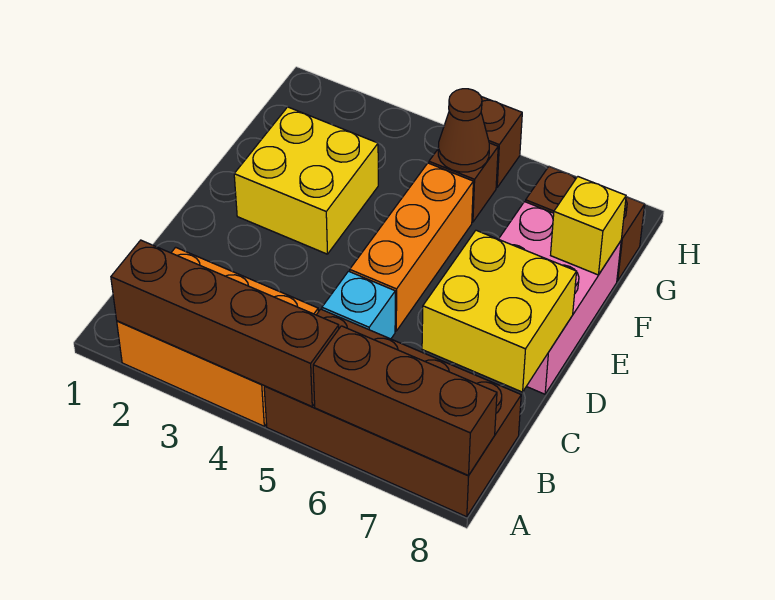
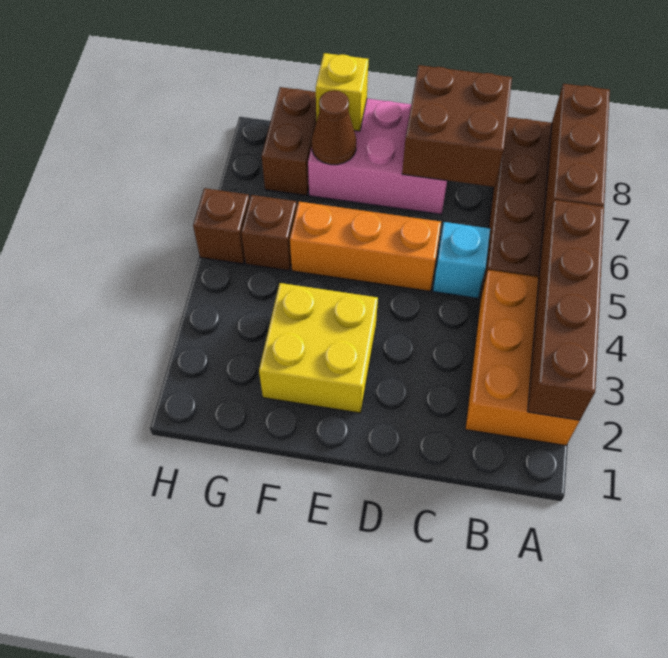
yellow brick C7:D8 level 2 -> brown brick C7:D8 level 2
brown cone G5 level 2 -> brown cone F7 level 2

